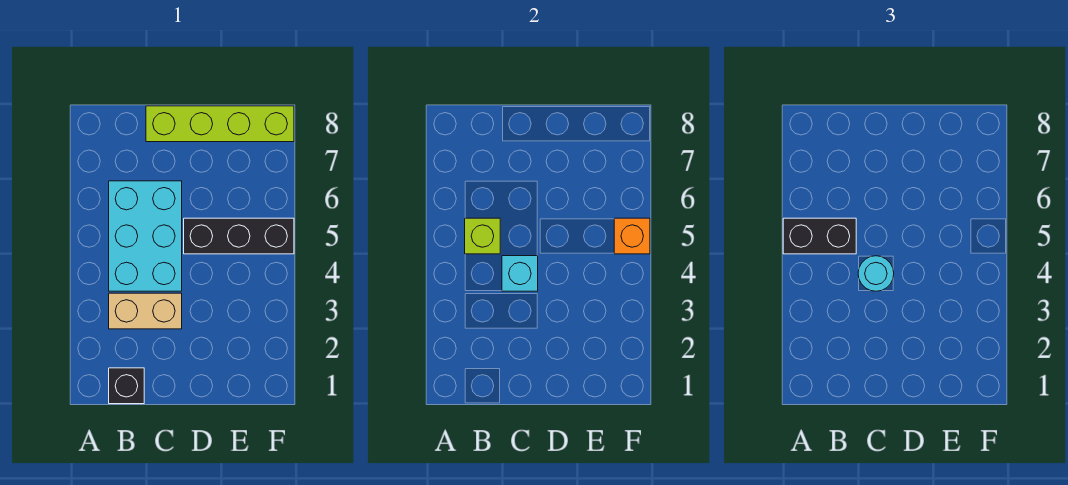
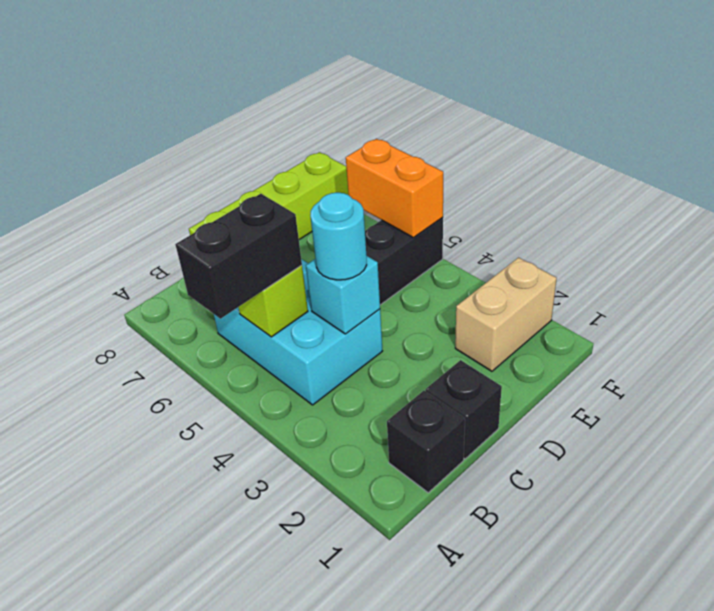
tan brick B3:C3 level 1 -> tan brick E2:F2 level 1
none -> black brick C1 level 1
orange brick F5 level 2 -> orange brick F5:F6 level 2

